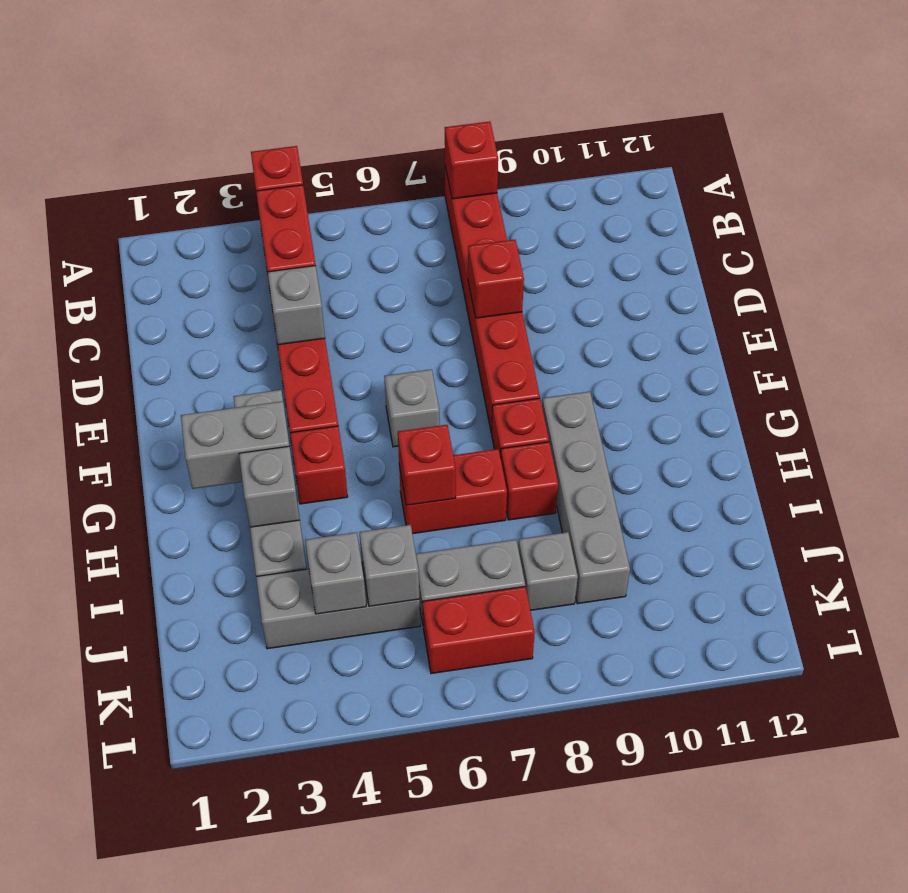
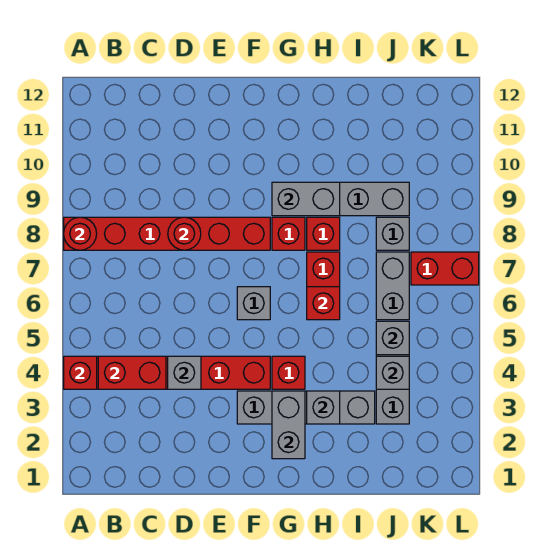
red brick A8 level 2 -> red round brick A8 level 2
red brick D8 level 2 -> red round brick D8 level 2
none -> grey brick G9:H9 level 2
red brick K6:K7 level 1 -> red brick K7:L7 level 1

